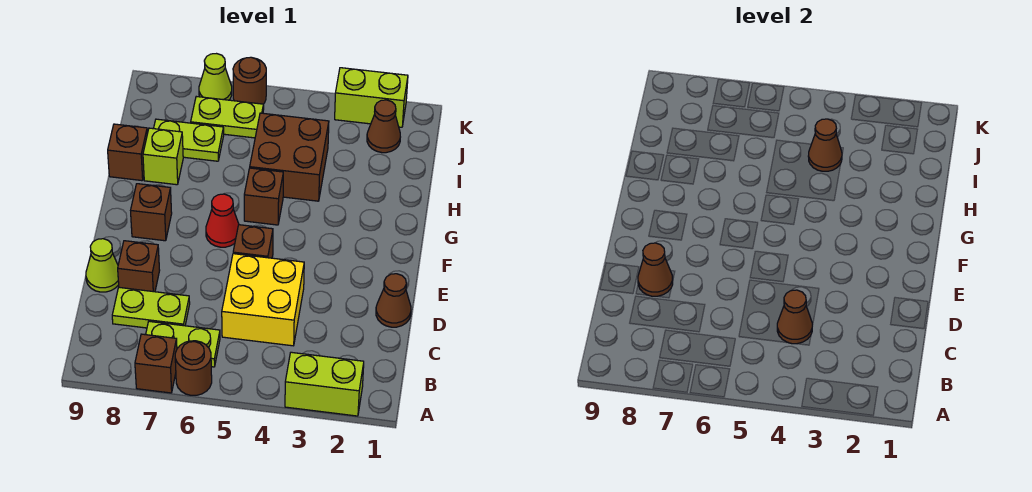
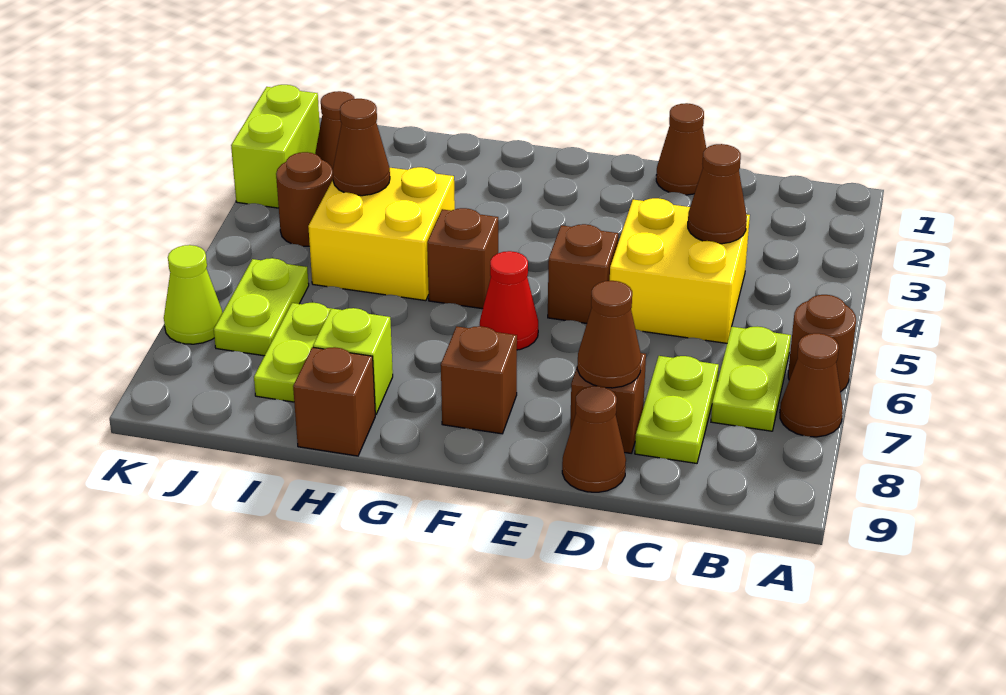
lime brick A2:A3 level 1 -> none
brown brick A7 level 1 -> brown cone A7 level 1
lime cone D9 level 1 -> brown cone D9 level 1
brown brick H4:I5 level 1 -> yellow brick H4:I5 level 1
brown round brick K6 level 1 -> brown round brick J4 level 1

